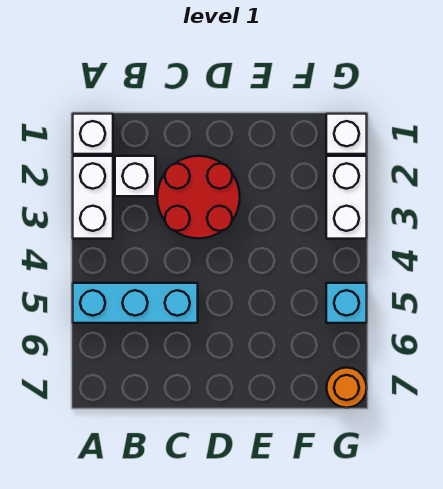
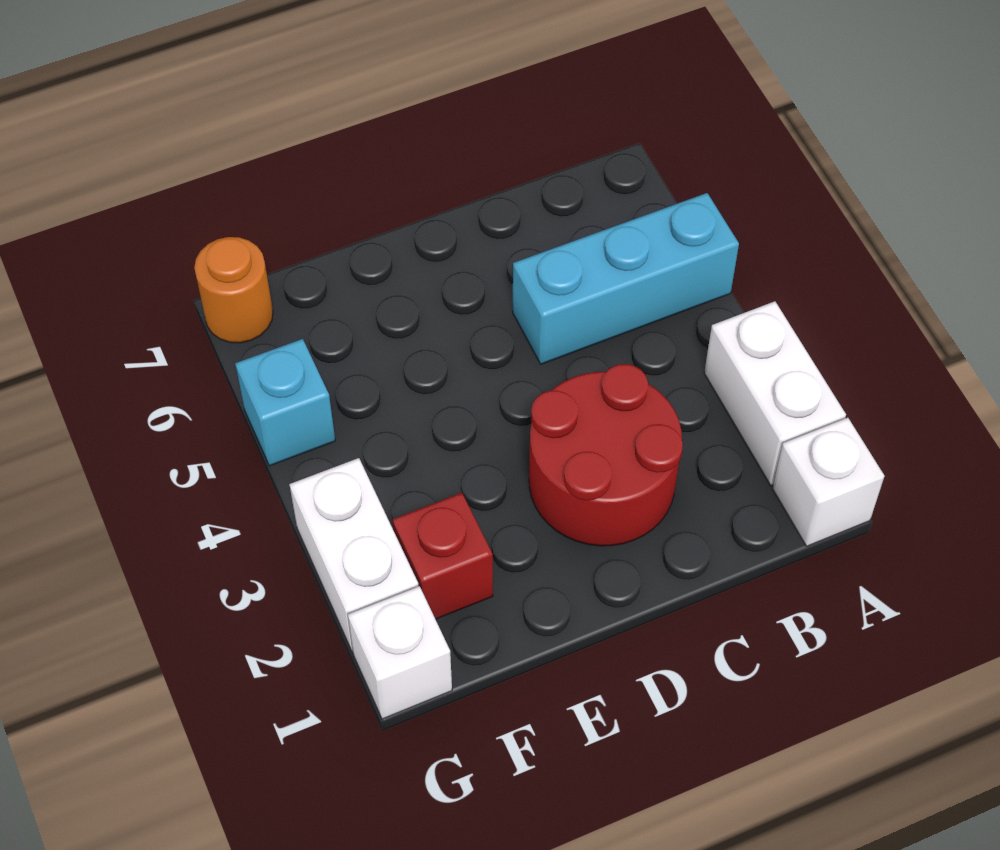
white brick B2 level 1 -> none
none -> red brick F2 level 1

